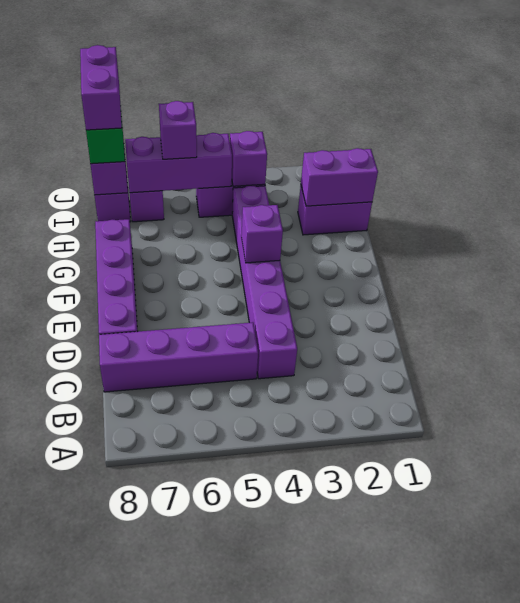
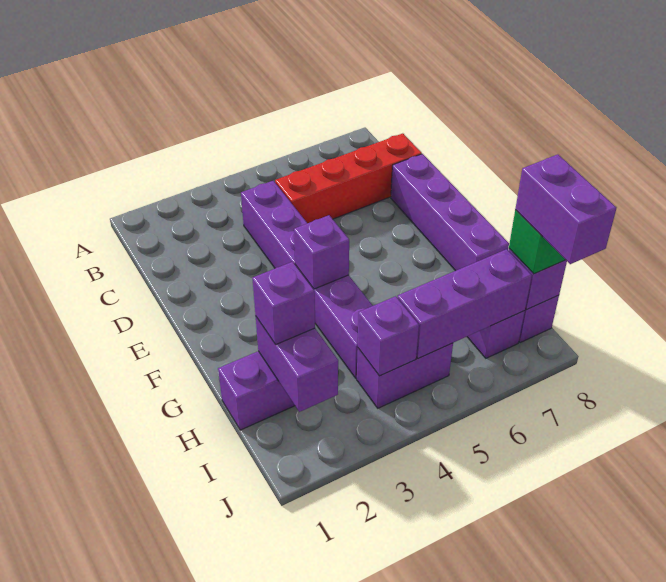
purple brick C5:C8 level 1 -> red brick C5:C8 level 1
purple brick H1:H2 level 2 -> purple brick H2:I2 level 2
purple brick I6 level 3 -> purple brick H2 level 3

